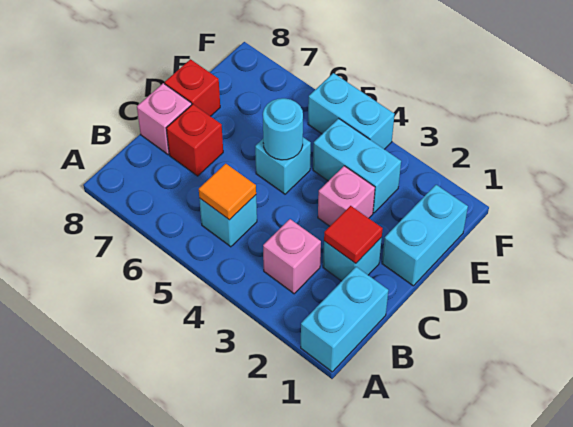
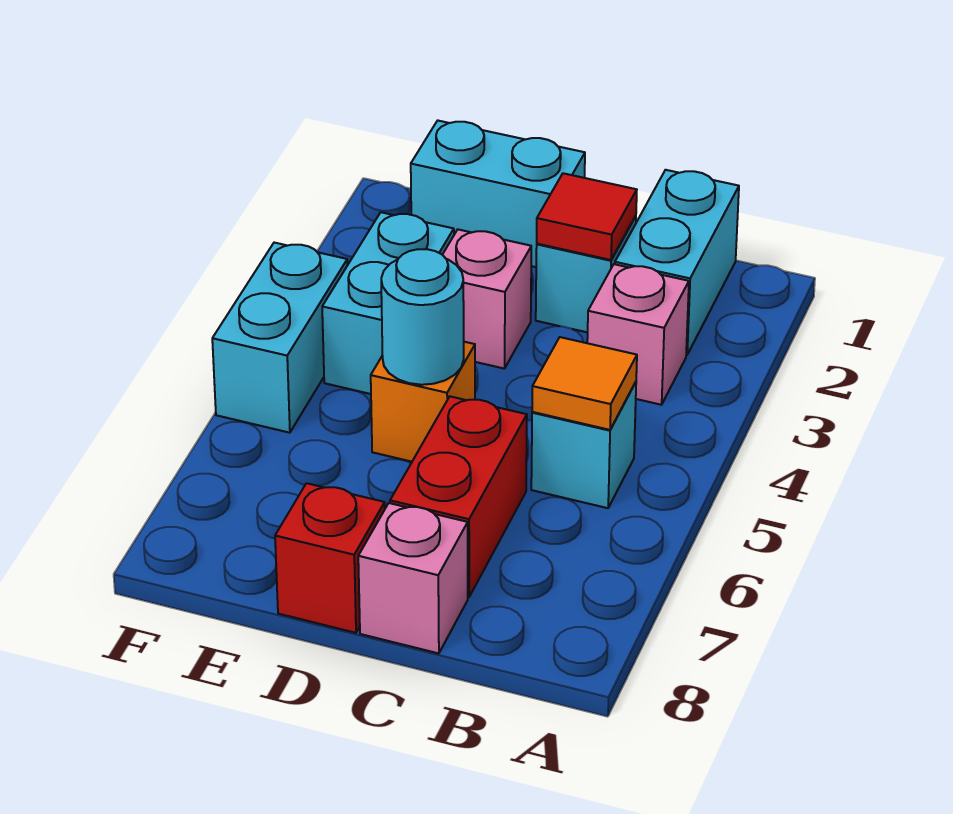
cyan brick A1:B1 level 1 -> cyan brick B1:B2 level 1
red brick C7 level 1 -> red brick C6:C7 level 1
cyan brick D5 level 1 -> orange brick D5 level 1

